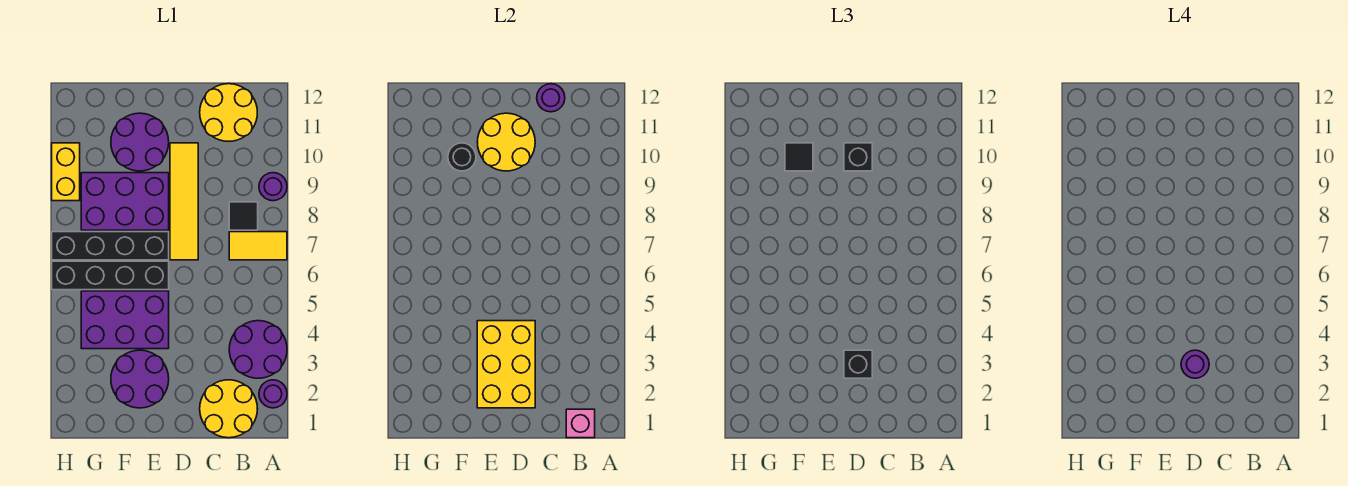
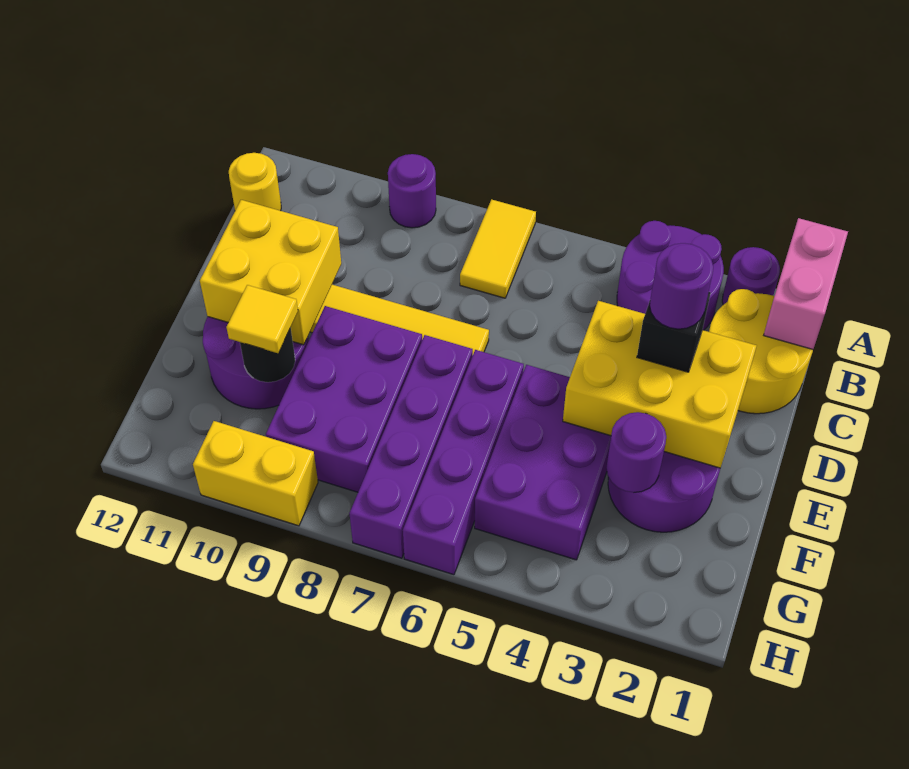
pink brick B1 level 2 -> pink brick A1:B1 level 2
black tile B8 level 1 -> none
yellow round brick B11:C12 level 1 -> yellow round brick B12 level 1
purple round brick C12 level 2 -> purple round brick F3 level 2
yellow round brick D10:E11 level 2 -> yellow brick D10:E11 level 2
black brick D10 level 3 -> none
black brick E6:H6 level 1 -> purple brick E6:H6 level 1
black brick E7:H7 level 1 -> purple brick E7:H7 level 1
black tile F10 level 3 -> yellow tile F10 level 3

